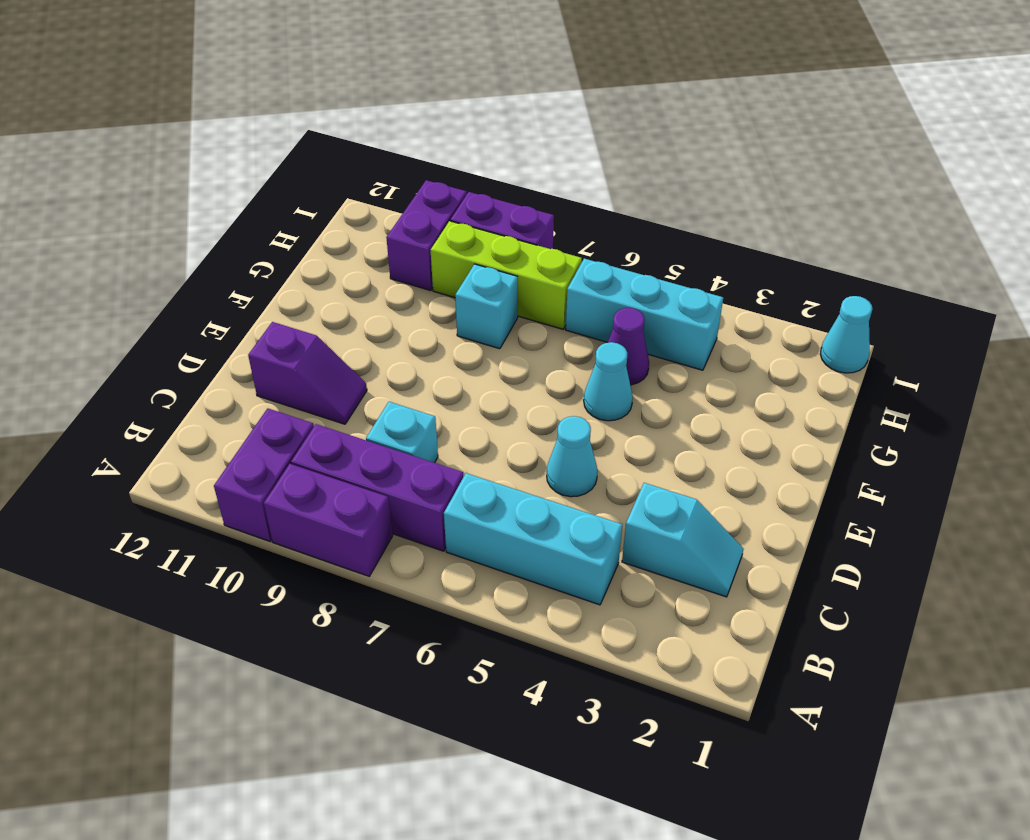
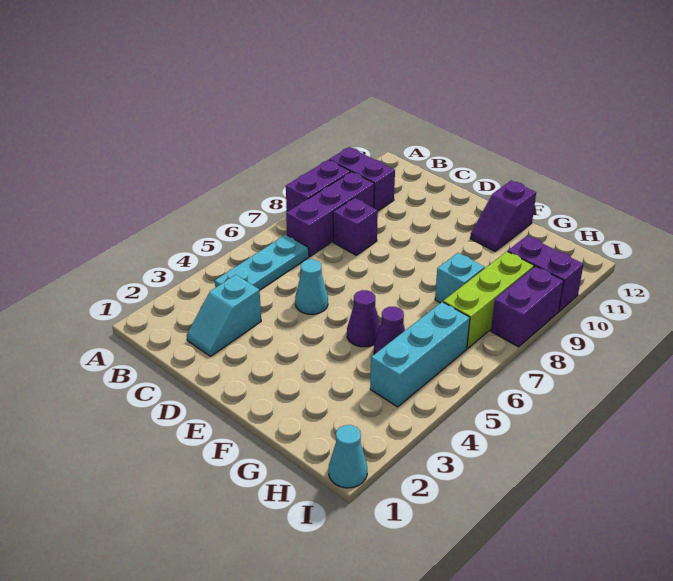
cyan brick B4:B6 level 1 -> cyan plate B4:B6 level 1
cyan brick C8 level 1 -> purple brick C8 level 1
purple slope D10:D11 level 1 top 11 -> purple slope F11:F12 level 1 top 12
cyan cone F5 level 1 -> purple cone F5 level 1

